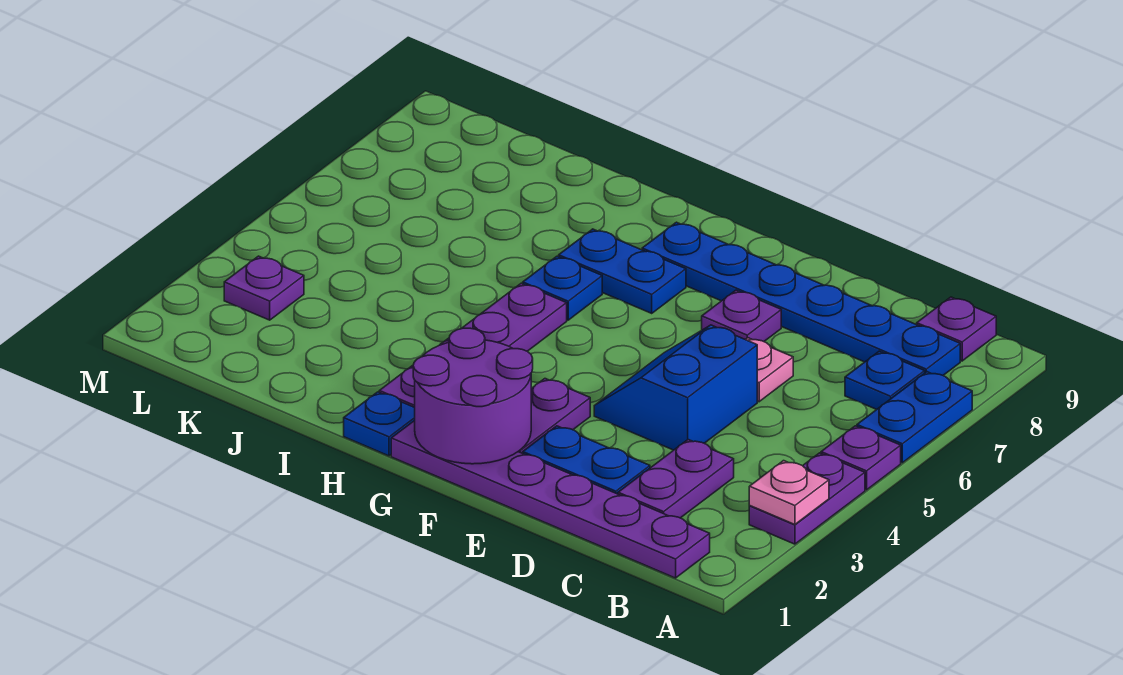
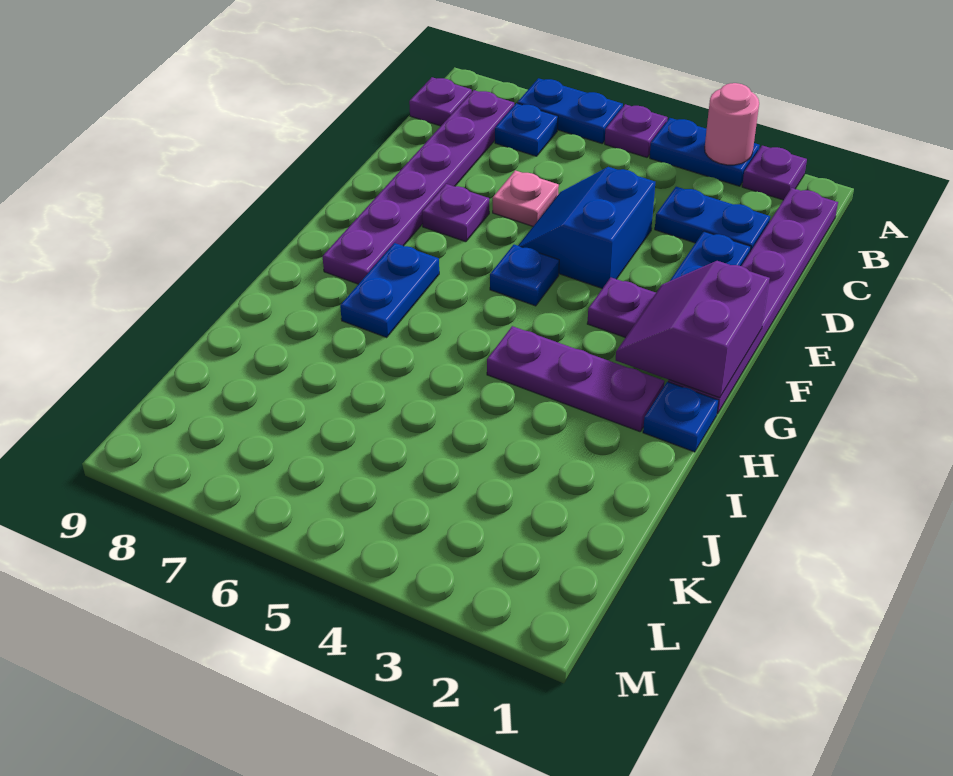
purple plate A3:A4 level 1 -> blue plate A3:A4 level 1
pink plate A3 level 2 -> pink round brick A3 level 2
blue plate B8:G8 level 1 -> purple plate B8:G8 level 1
purple plate C2:C3 level 1 -> blue plate C2:C3 level 1
blue slope D4:E5 level 1 top D -> blue slope D4:E5 level 1 top 4
purple round brick F1:G2 level 2 -> purple slope F1:G2 level 2 top 1
purple plate H2:H5 level 1 -> purple plate H2:H4 level 1
blue plate H6 level 1 -> blue plate F5 level 1
purple plate L3 level 1 -> purple plate A2 level 1

